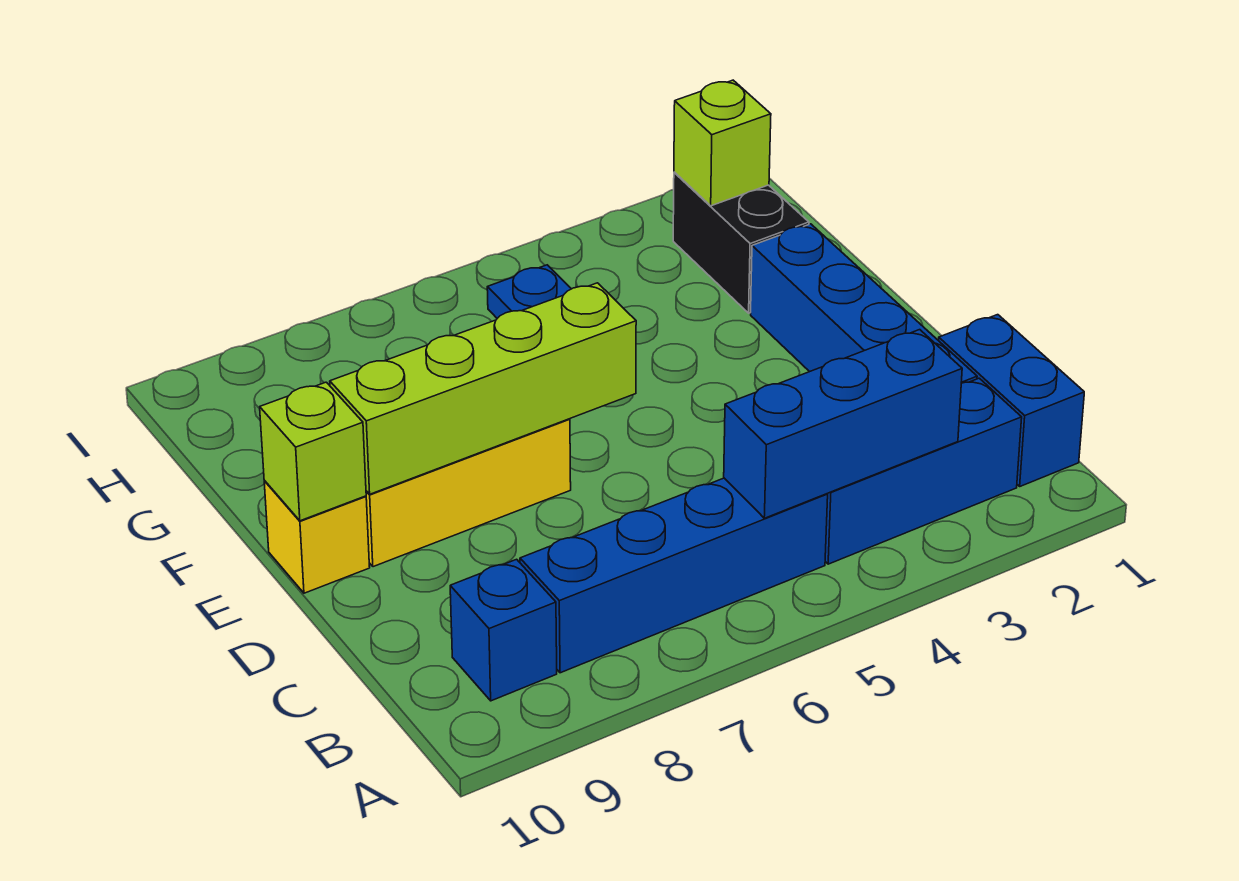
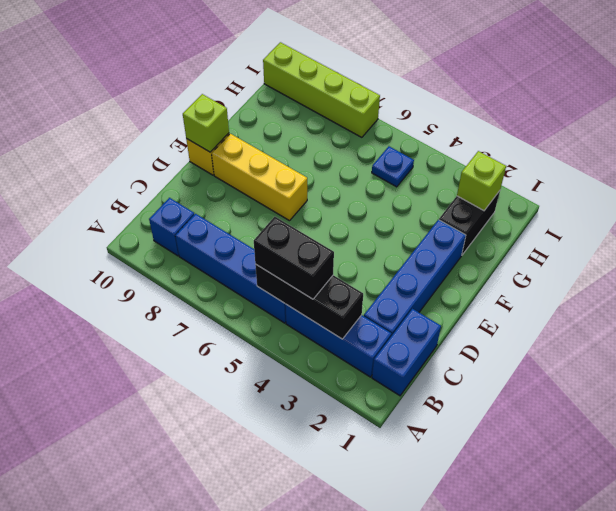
blue brick B3:B5 level 2 -> black brick B3:B5 level 2
none -> black brick B4:B5 level 3
lime brick E6:E9 level 2 -> lime brick I7:I10 level 1

